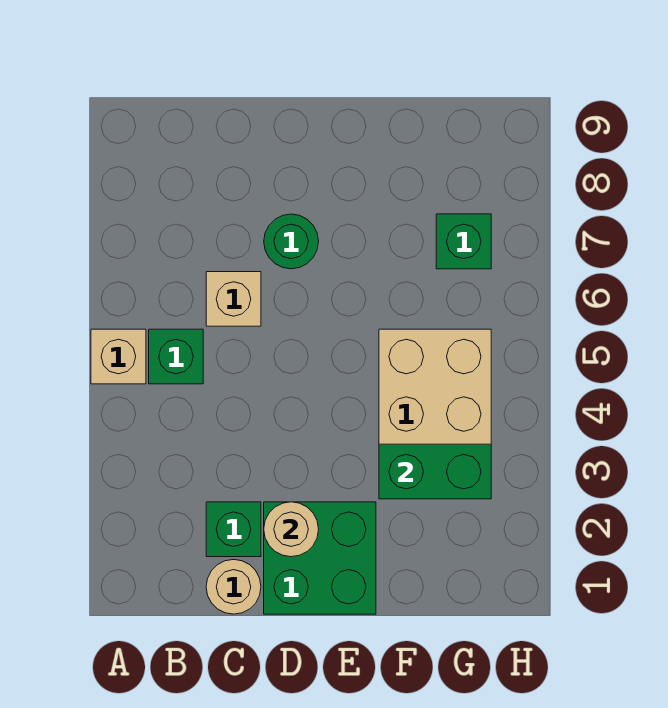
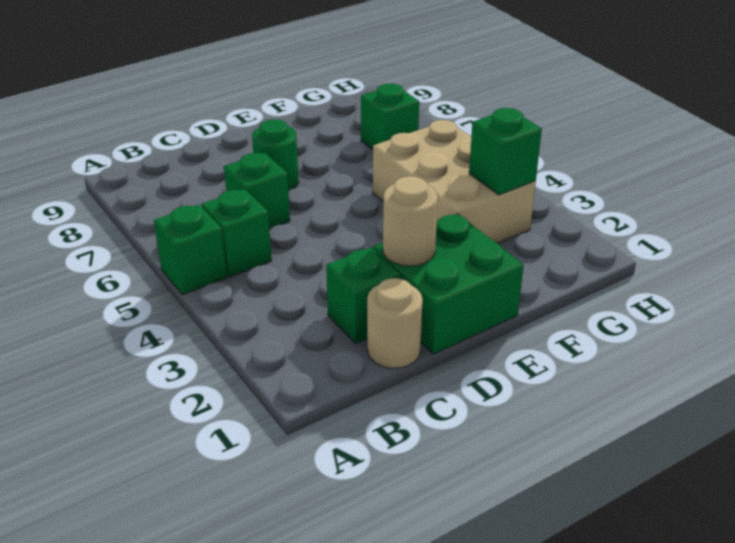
tan brick A5 level 1 -> green brick A5 level 1
tan brick C6 level 1 -> green brick C6 level 1
green brick F3:G3 level 2 -> green brick G3 level 2

